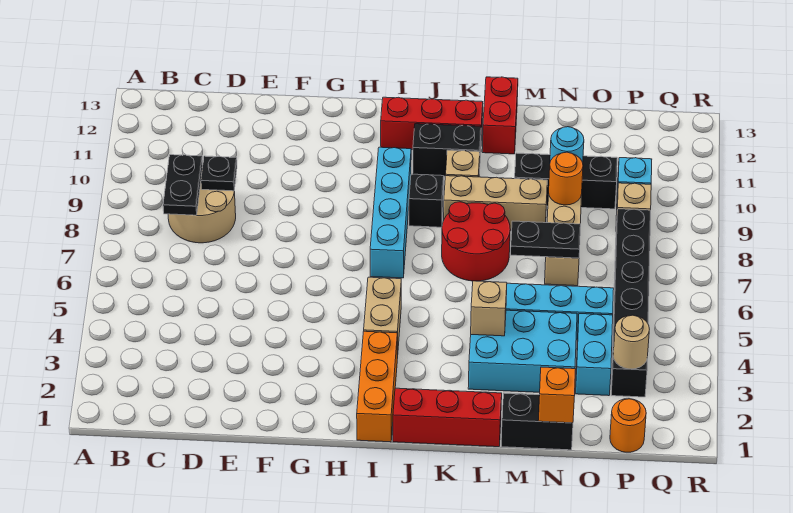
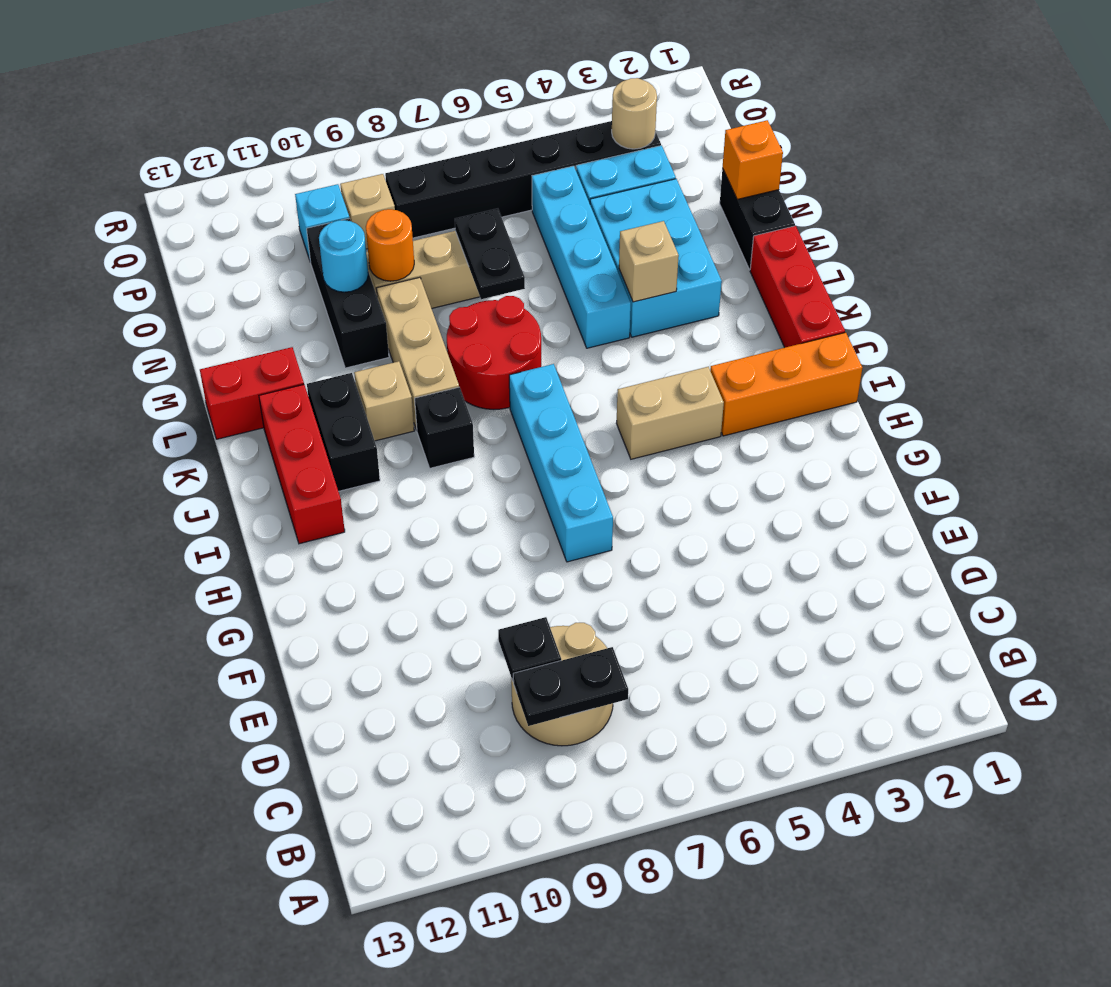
cyan brick I7:I10 level 1 -> cyan brick G7:J7 level 1
orange round brick P1 level 1 -> none

